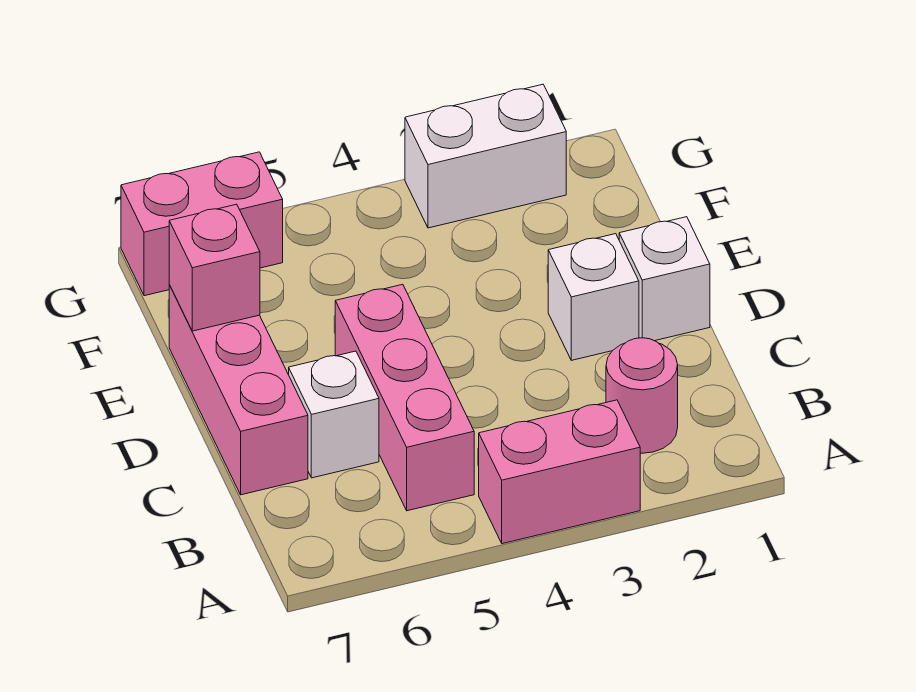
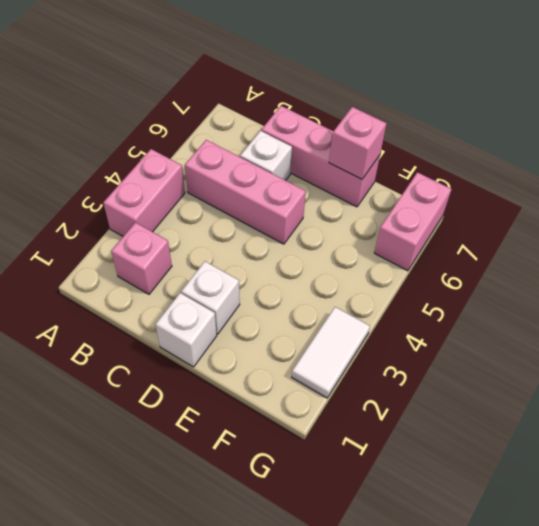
pink round brick B2 level 1 -> pink brick B2 level 1
white brick G2:G3 level 1 -> white tile G2:G3 level 1

